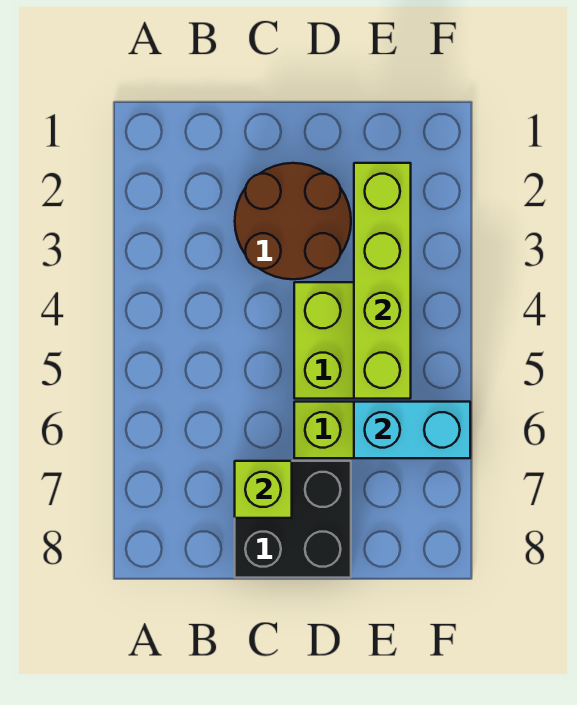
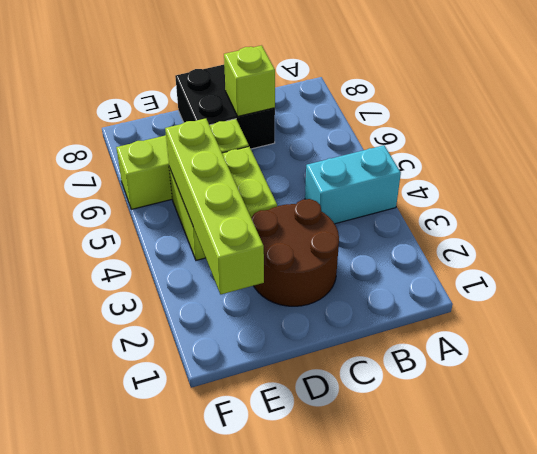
cyan brick E6:F6 level 2 -> cyan brick A4:B4 level 1

